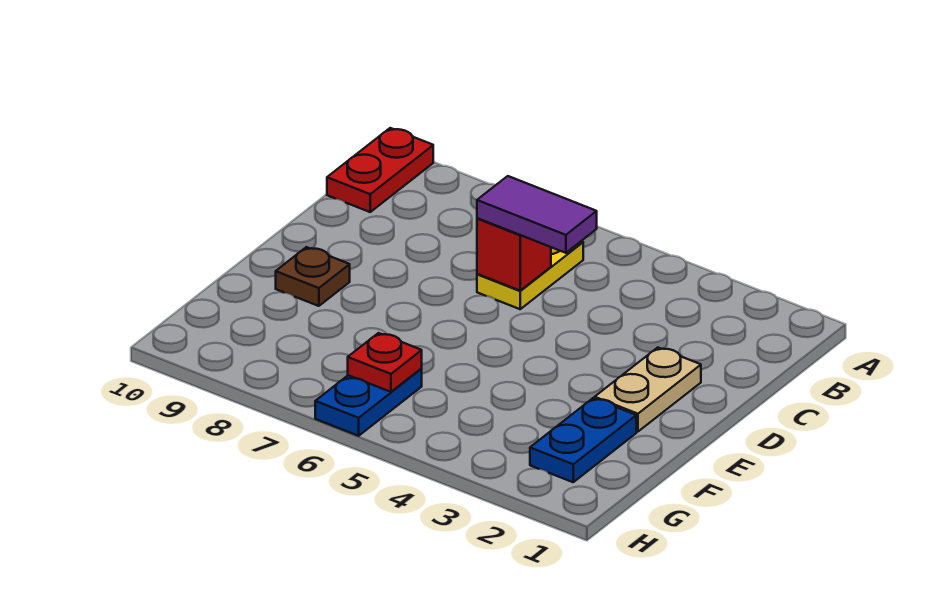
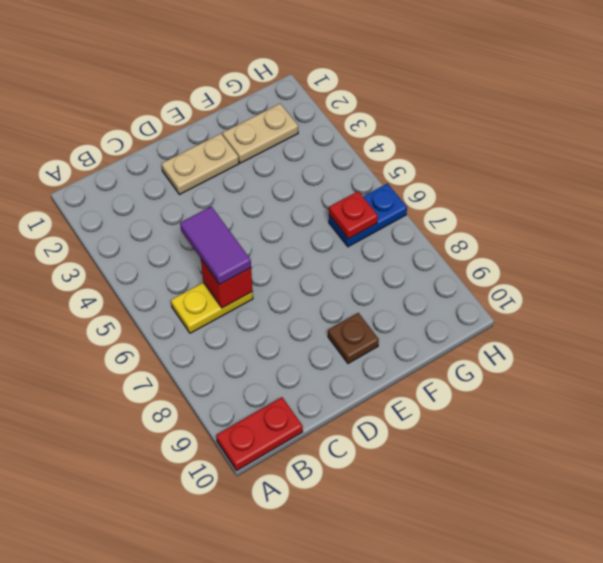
blue plate F2:G2 level 1 -> tan plate F2:G2 level 1

